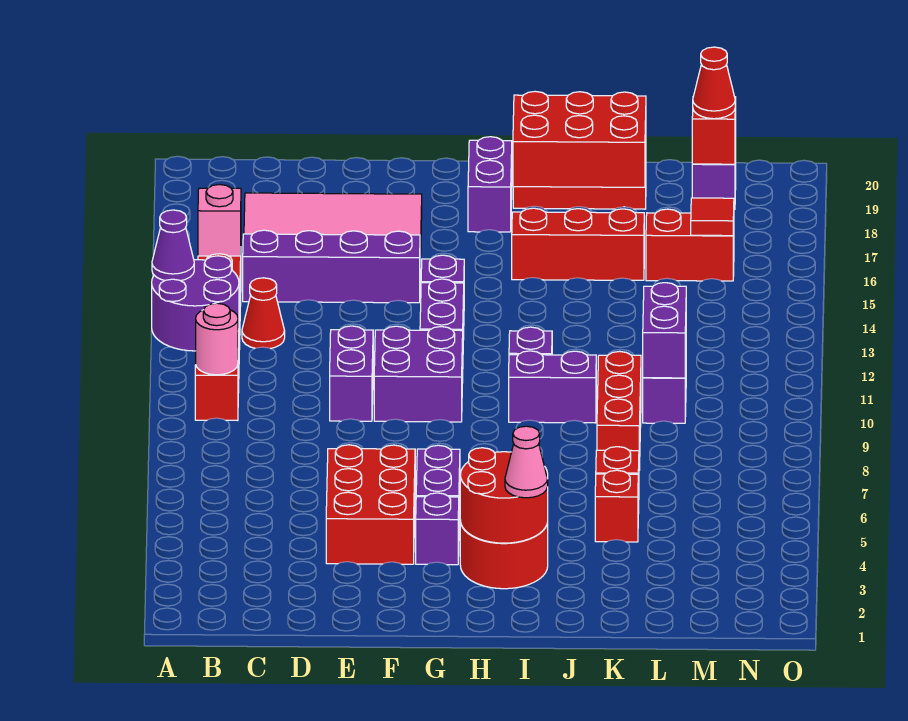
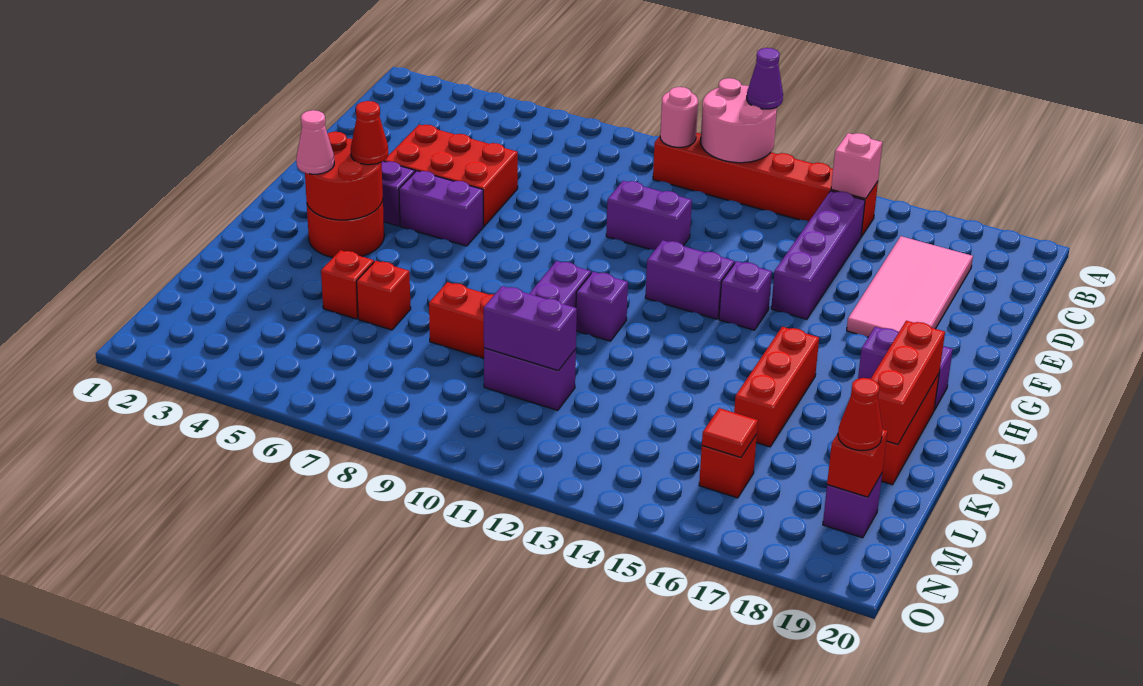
purple round brick A11:B12 level 2 -> pink round brick A11:B12 level 2
red cone C13 level 1 -> red cone H4 level 3
purple brick F10:G11 level 1 -> none
red brick I18:K19 level 2 -> red brick I19:K19 level 2
red brick L16:M16 level 1 -> red brick M16 level 1

